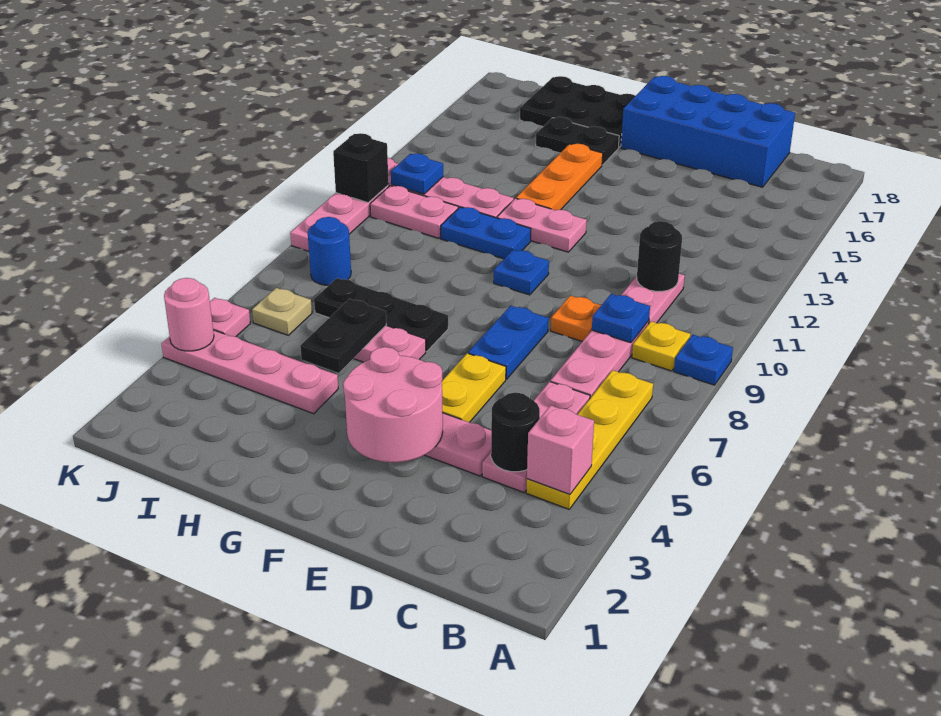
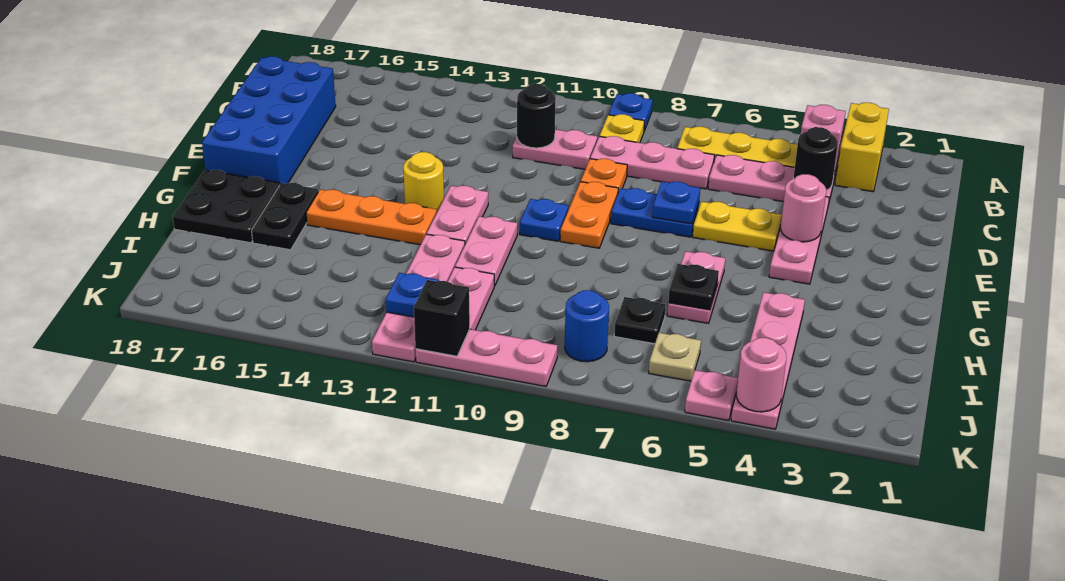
none -> yellow brick A3:B3 level 1
blue plate C9 level 2 -> blue plate E7 level 2
pink round brick E3:F4 level 2 -> pink round brick E4 level 2
none -> orange plate E9:F9 level 1
none -> yellow round brick F13 level 1
black plate G7:I7 level 1 -> black plate I7 level 1
blue plate G11:H11 level 1 -> pink plate G11:H11 level 1
black plate G17:I18 level 1 -> black plate G17:H18 level 1
black plate H5:H6 level 2 -> black plate H6 level 2

